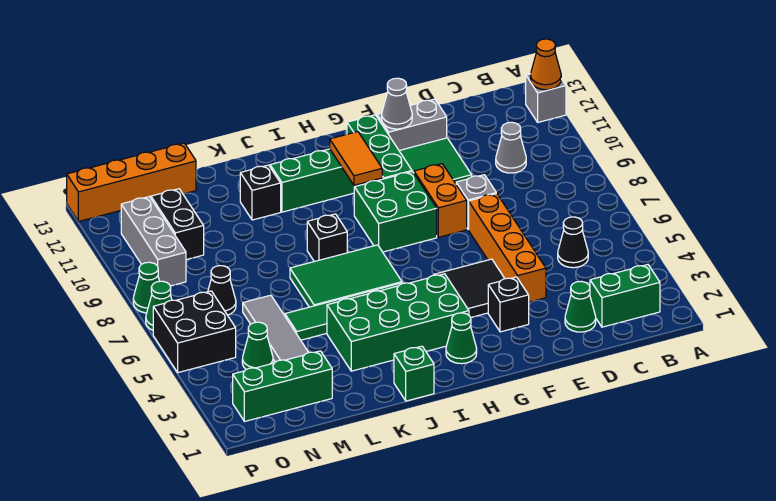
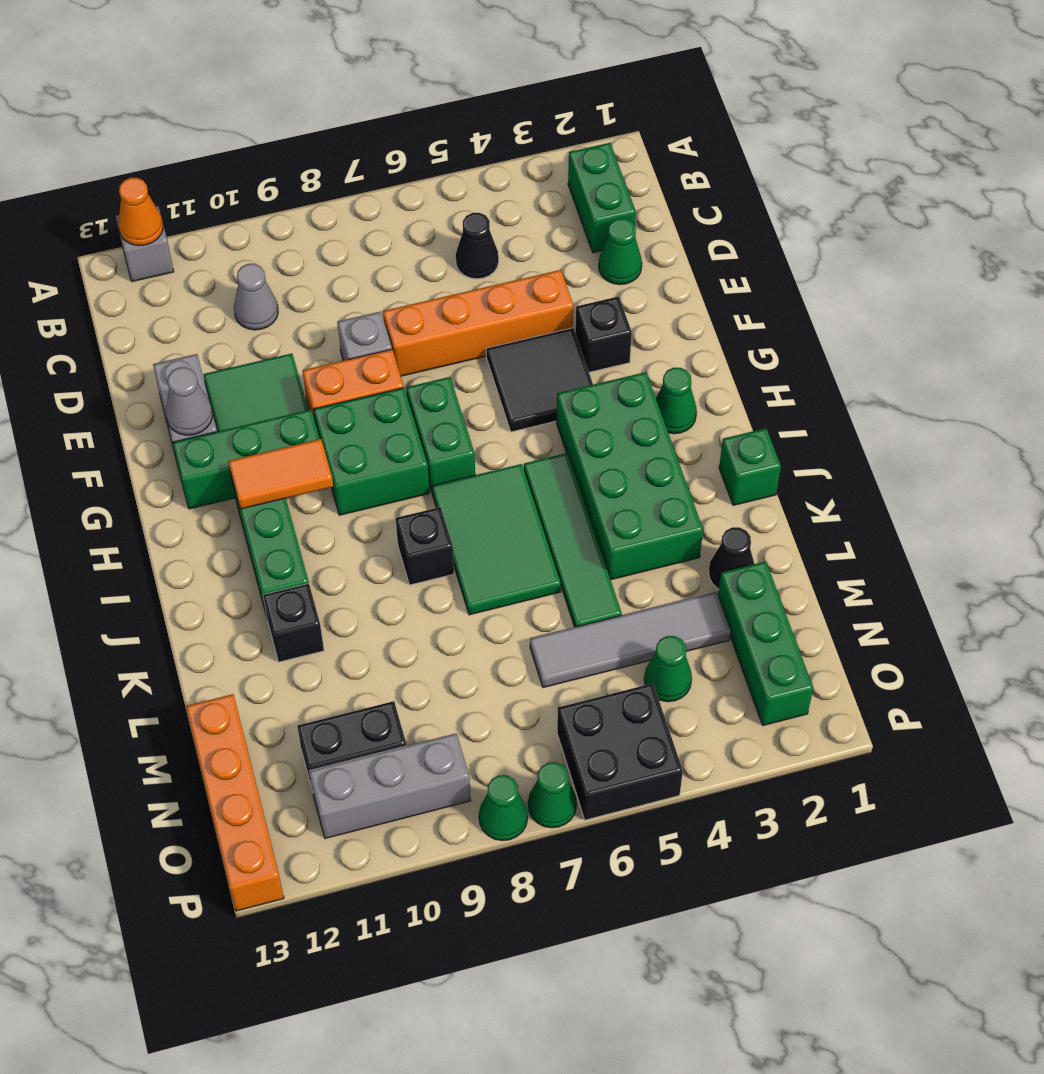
none -> green brick G7:H7 level 1
black cone N7 level 1 -> black cone L2 level 1

